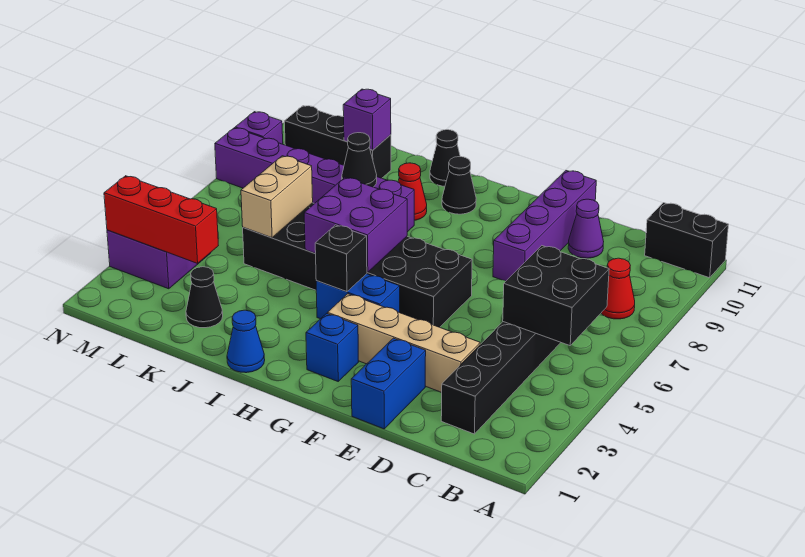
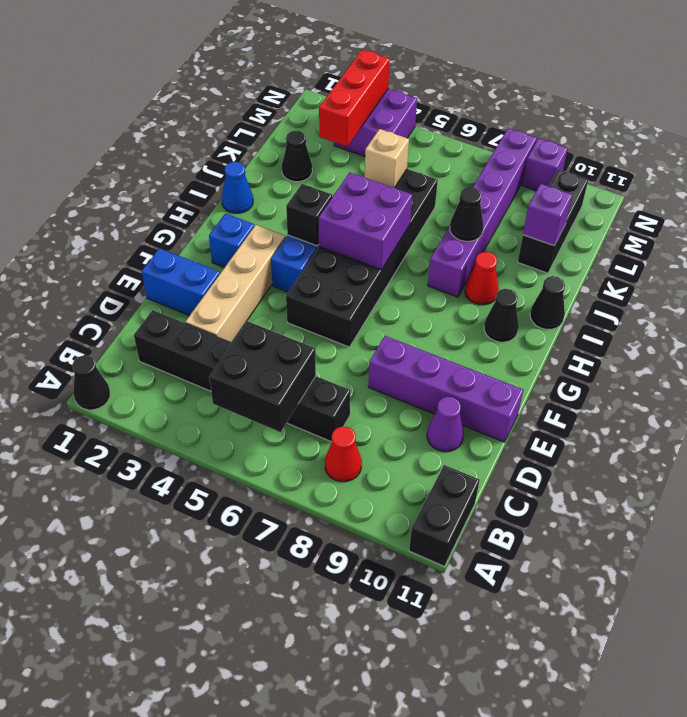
none -> black cone A1 level 1
tan brick K5:K6 level 2 -> tan brick K5 level 2

